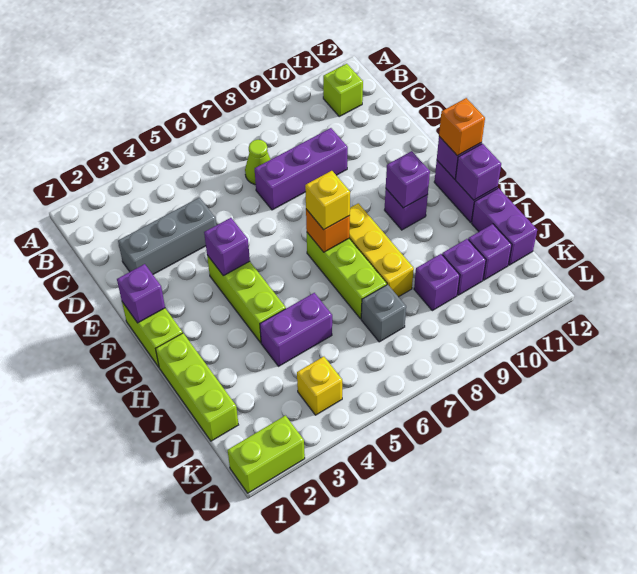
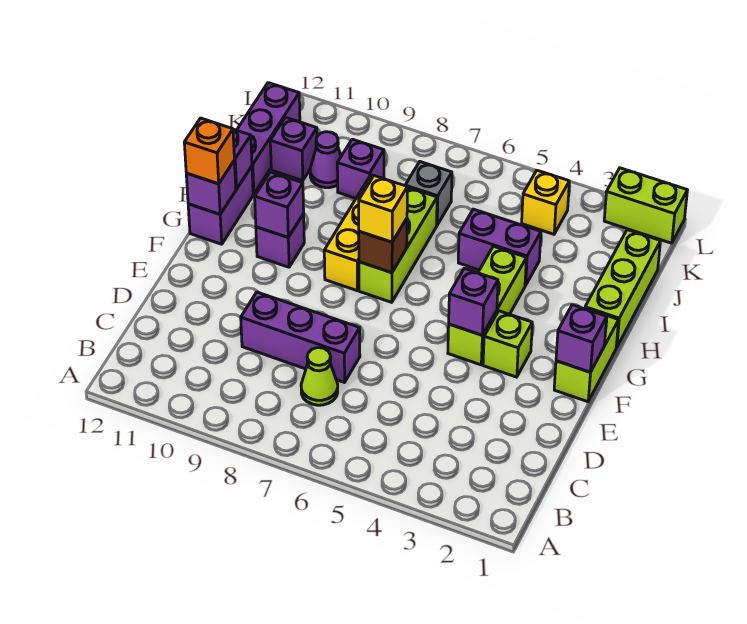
lime brick B11 level 1 -> lime brick F3 level 1
grey brick D2:D4 level 1 -> none
orange brick G7 level 2 -> brown brick G7 level 2
purple brick I12:J12 level 1 -> purple brick I12:K12 level 1
purple brick J10 level 1 -> purple cone J10 level 1

